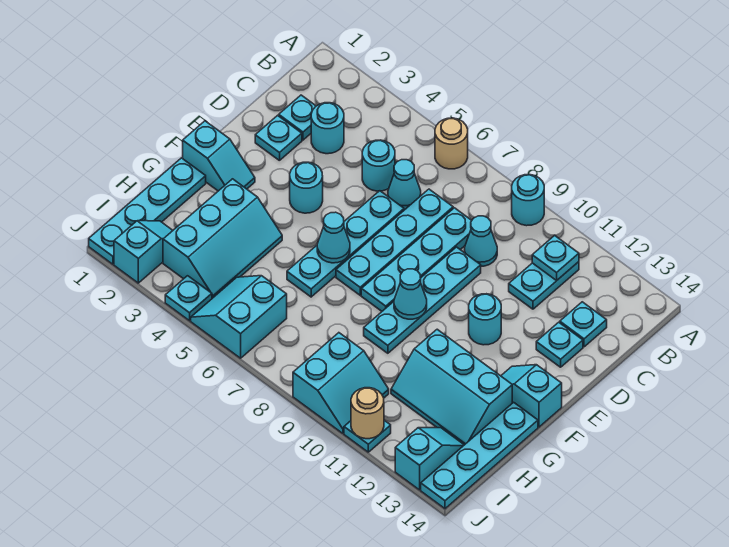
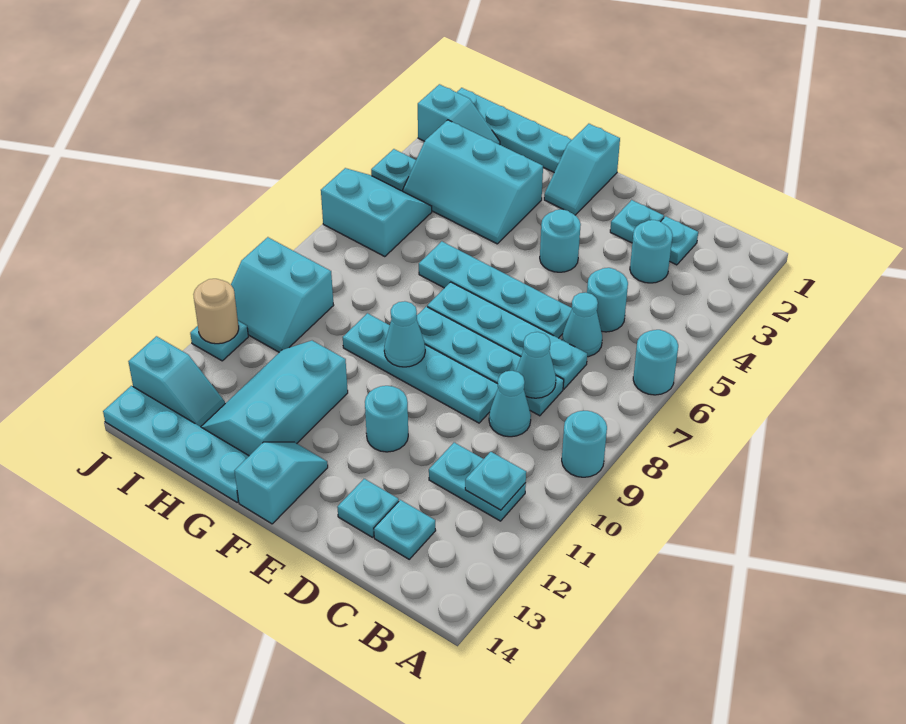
tan round brick A6 level 1 -> cyan round brick A6 level 1
cyan cone F6 level 2 -> cyan cone C8 level 2

